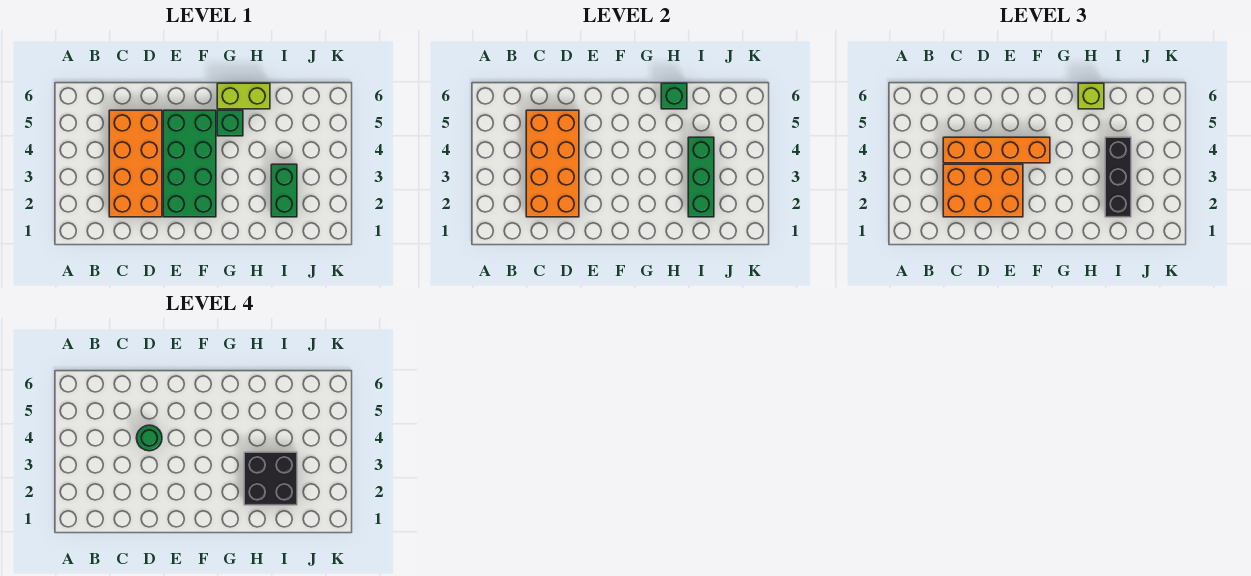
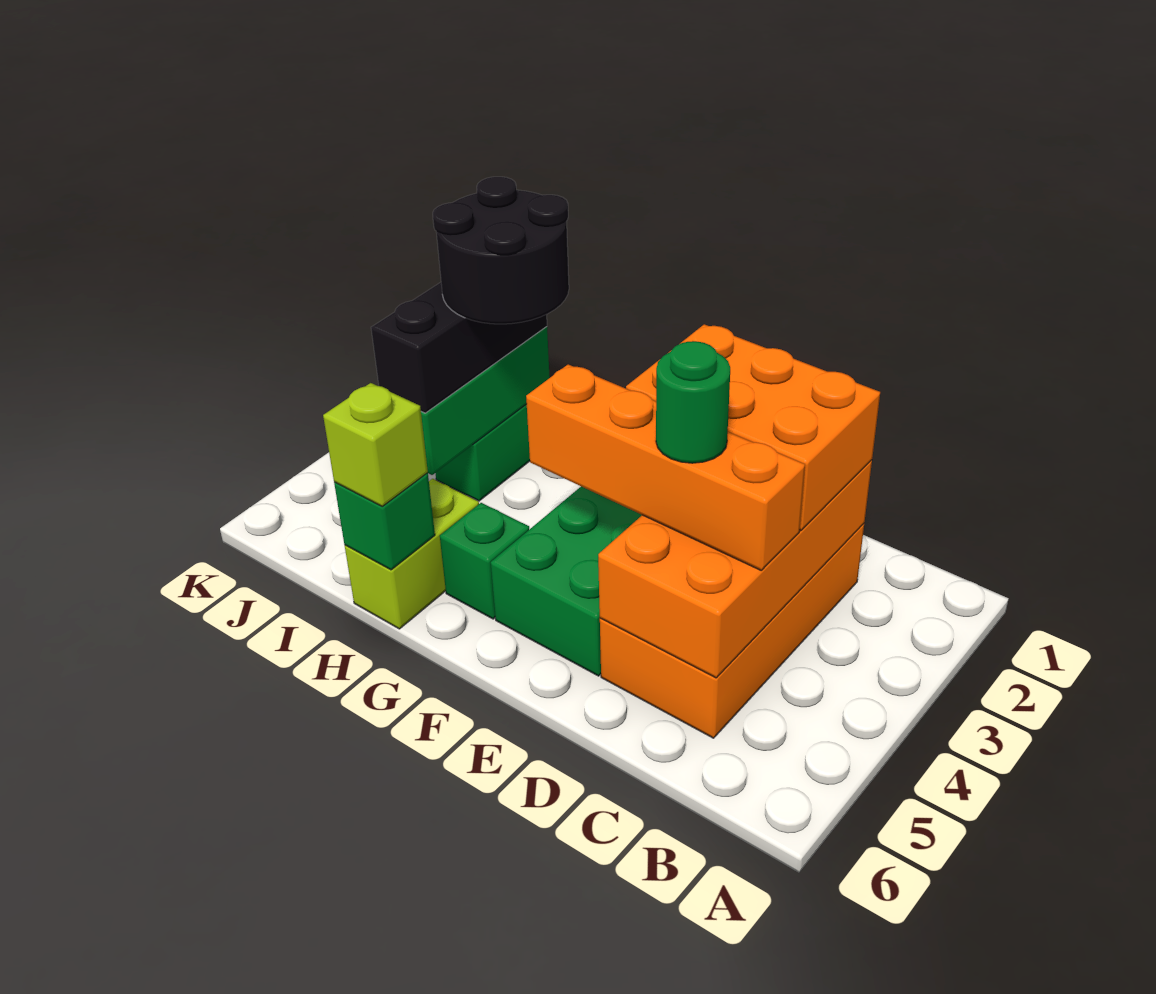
lime brick G6:H6 level 1 -> lime brick H5:H6 level 1
black brick H2:I3 level 4 -> black round brick H2:I3 level 4

